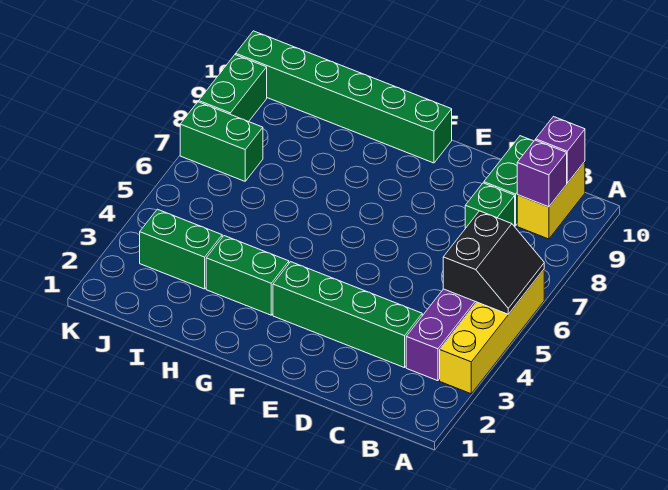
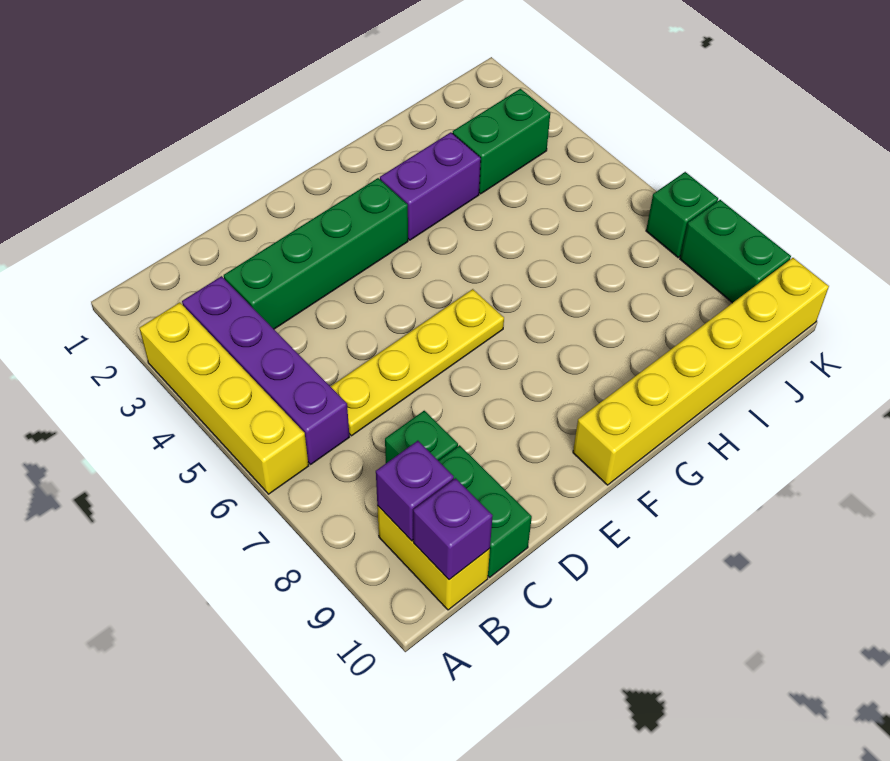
black slope A5:B6 level 2 top B -> none
none -> yellow plate C6:F6 level 1
green brick F10:K10 level 1 -> yellow brick F10:K10 level 1
green brick G3:H3 level 1 -> purple brick G3:H3 level 1
green brick J7:K7 level 1 -> green brick K7 level 1

